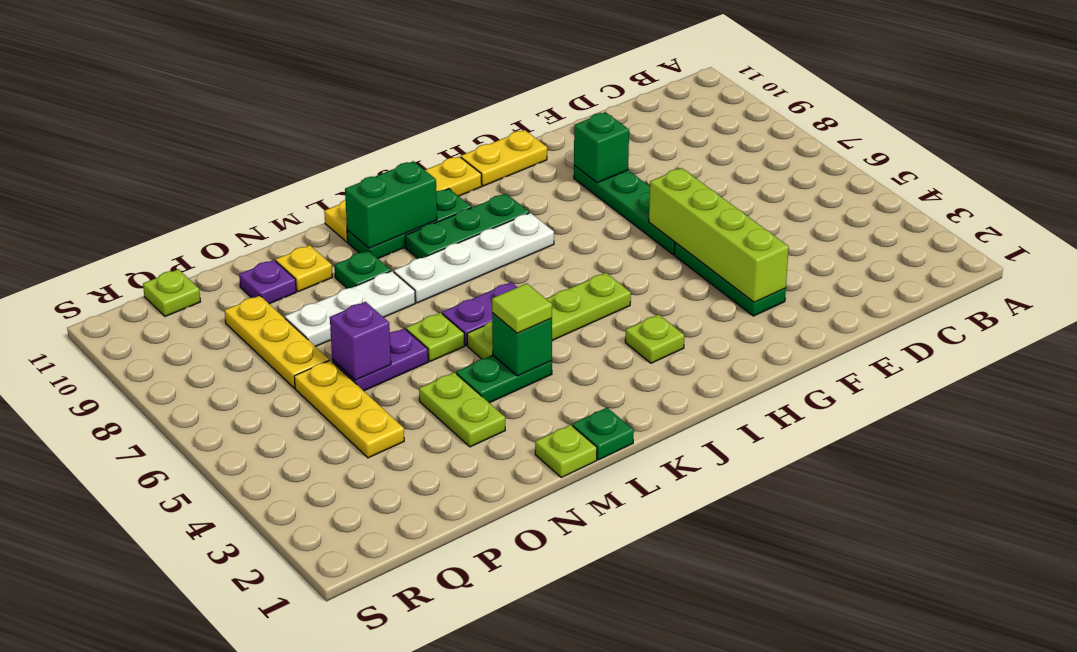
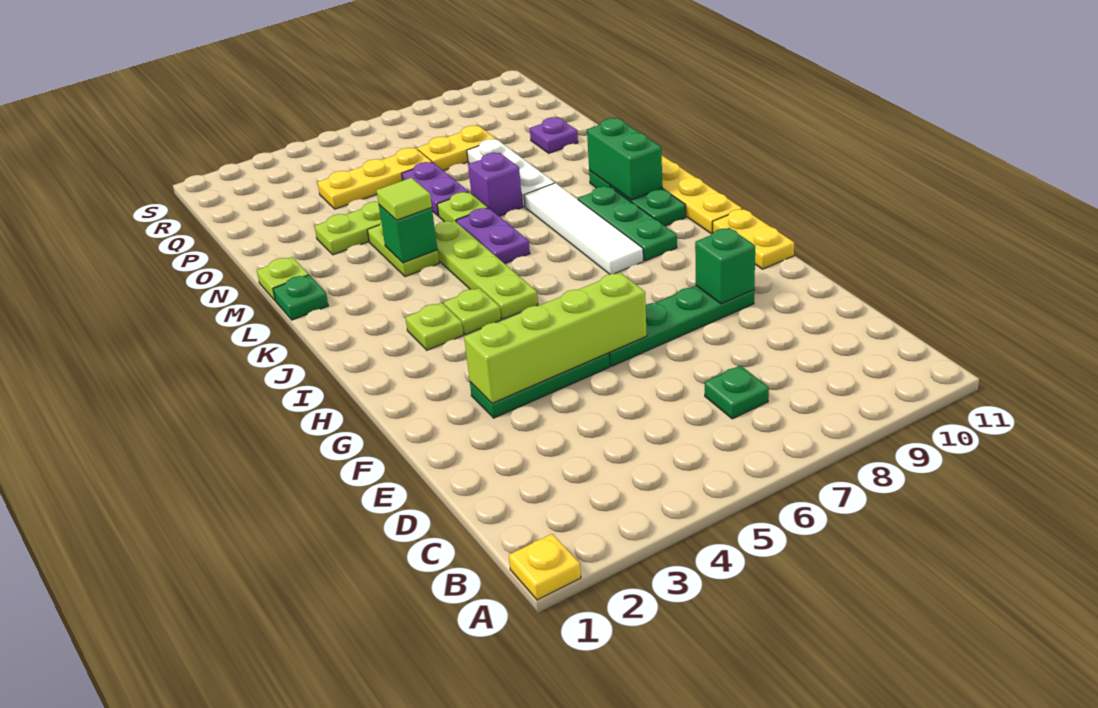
white plate I8:L8 level 1 -> white tile I8:L8 level 1
green plate L4:M4 level 1 -> lime plate L4:M4 level 1
green plate M9 level 1 -> green plate C7 level 1
yellow plate N10 level 1 -> yellow plate A1 level 1
purple brick O6 level 2 -> purple brick M7 level 1
yellow plate P7:P9 level 1 -> yellow plate P7:P8 level 1
lime plate Q11 level 1 -> lime plate I4 level 1

